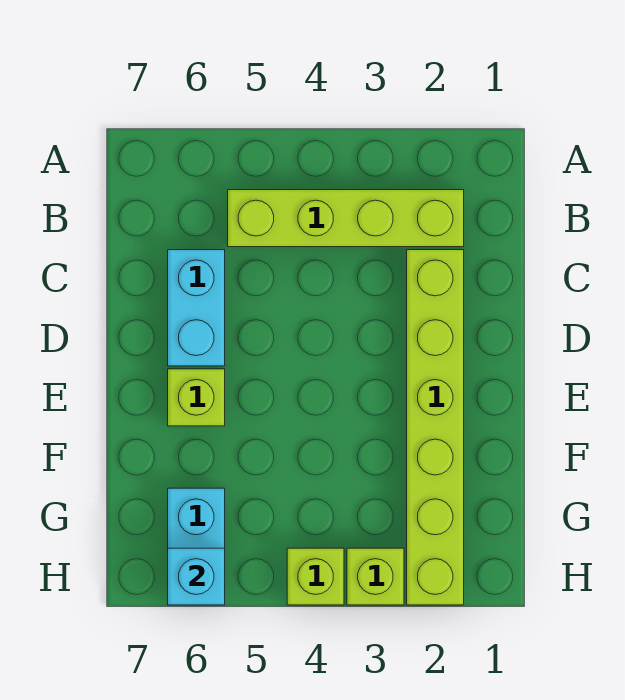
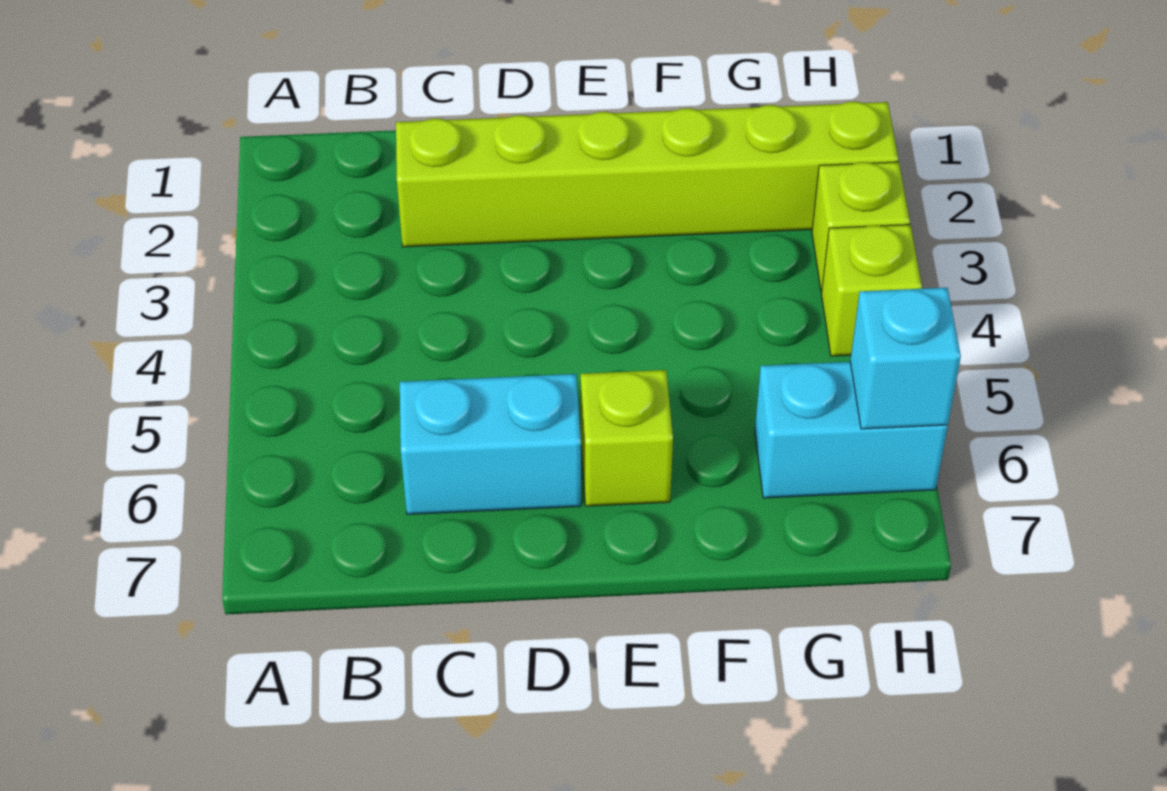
lime brick B2:B5 level 1 -> none

